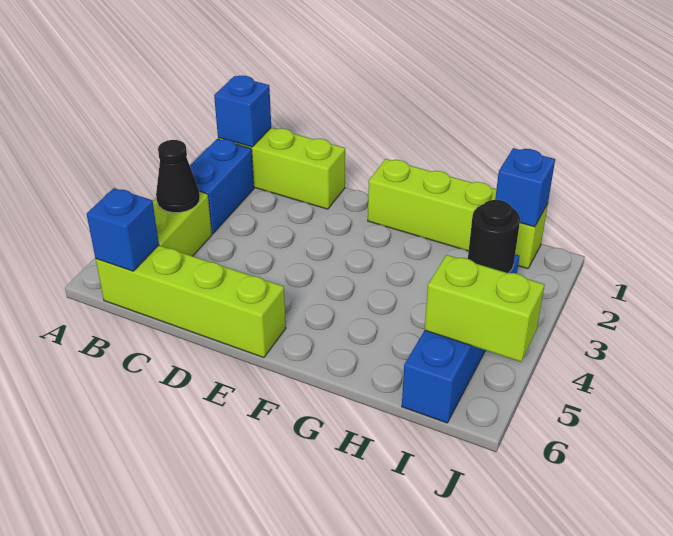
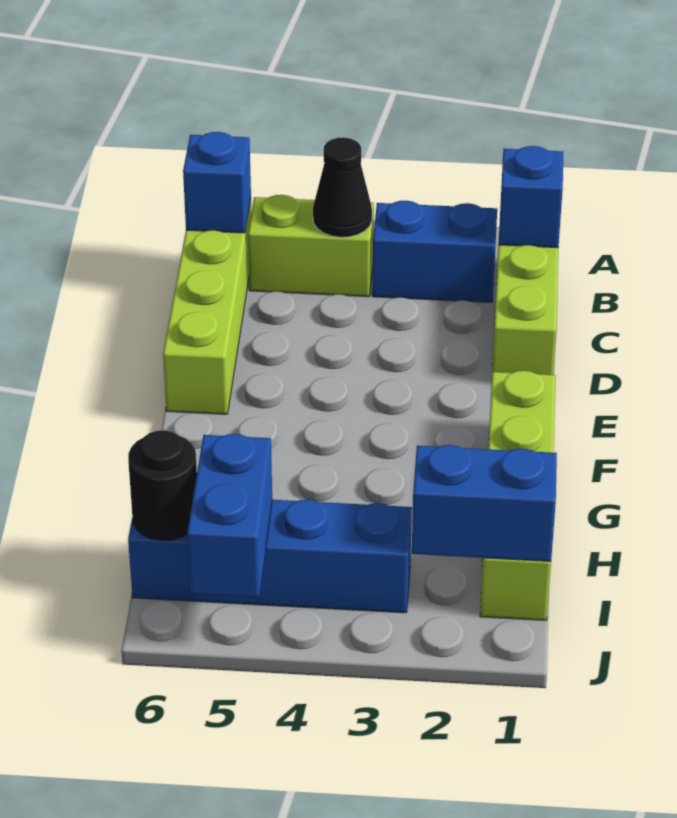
blue brick I1 level 2 -> blue brick I1:I2 level 2
black round brick I3 level 2 -> black round brick I6 level 2
lime brick I5:J5 level 2 -> blue brick I5:J5 level 2

